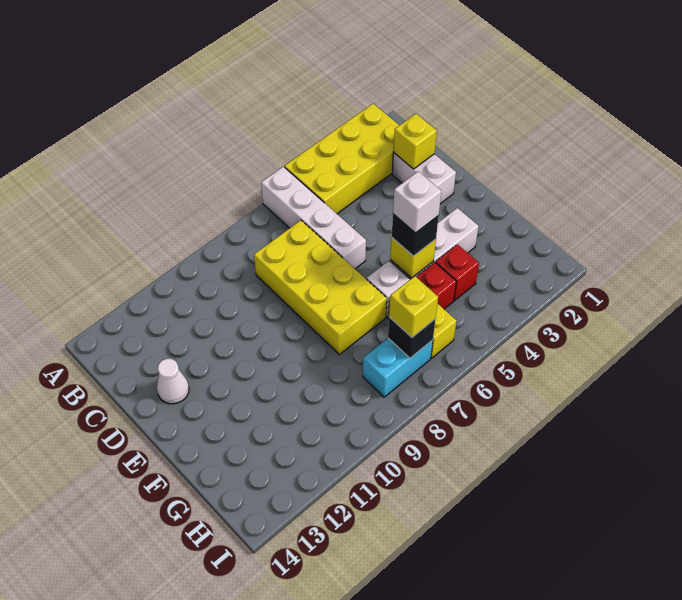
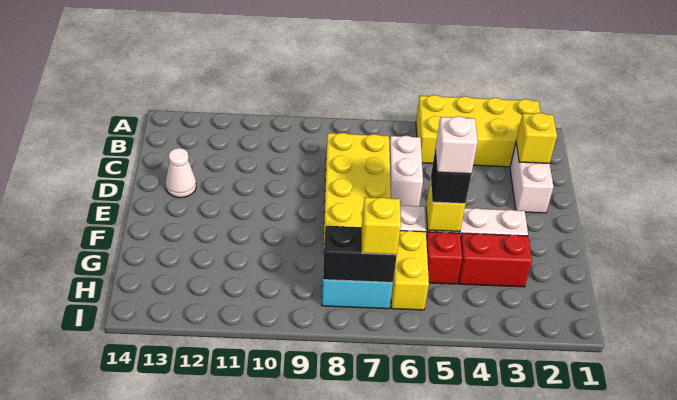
white brick A6:D6 level 1 -> white brick C6:D6 level 1
red brick G4 level 1 -> red brick G3:G4 level 1
black brick H7 level 2 -> black brick H7:H8 level 2

